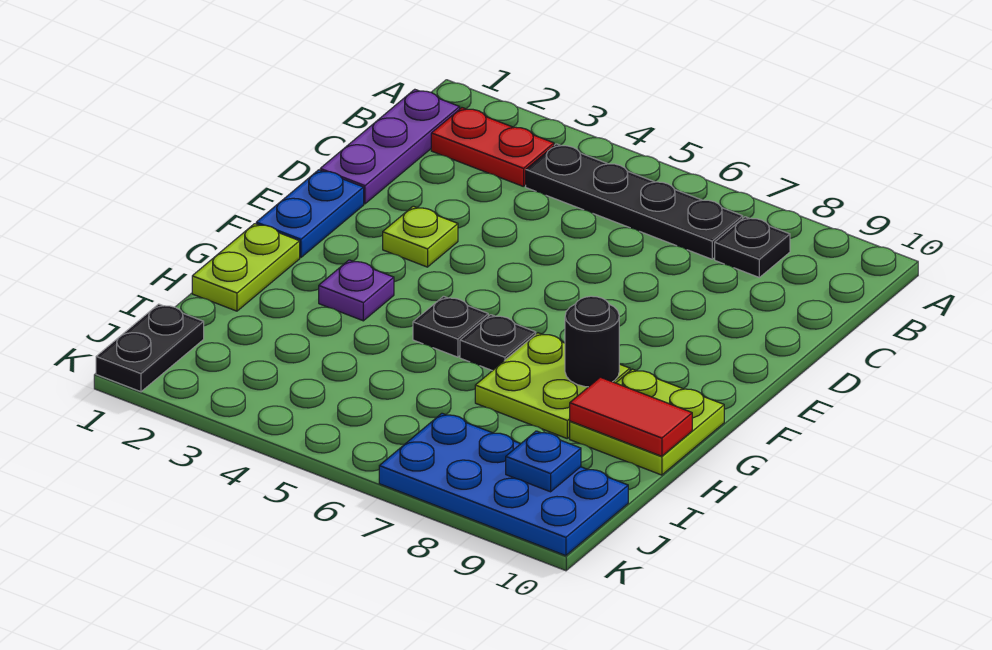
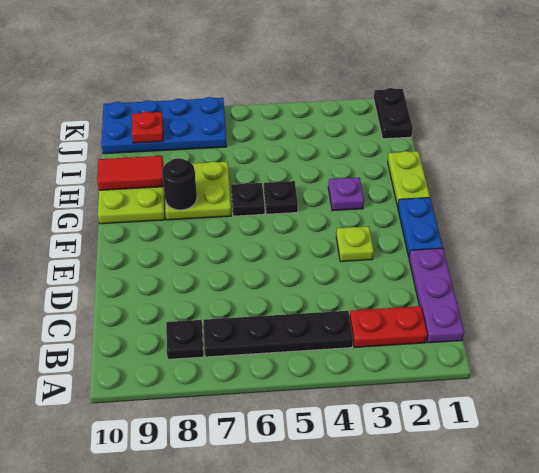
blue plate J9 level 2 -> red plate J9 level 2

